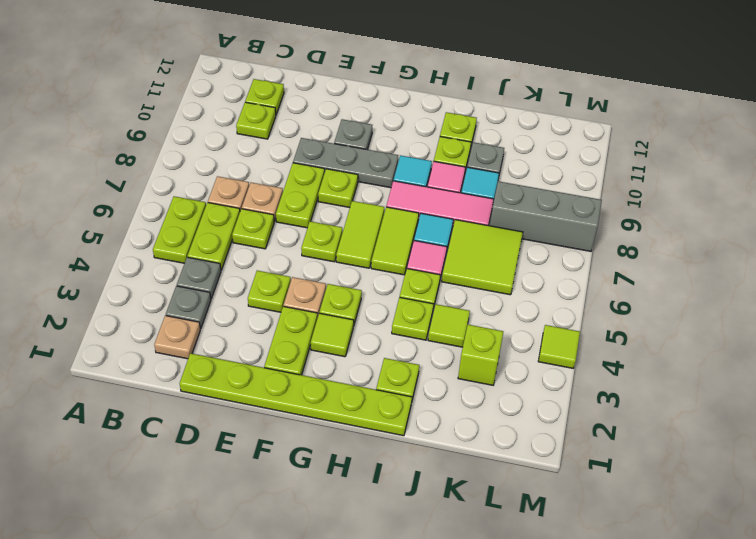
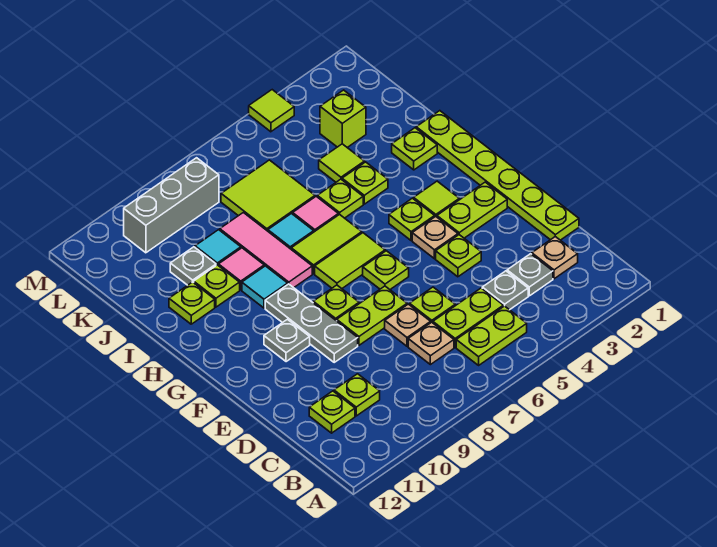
grey brick K8:M8 level 1 -> grey brick L8:L10 level 1

